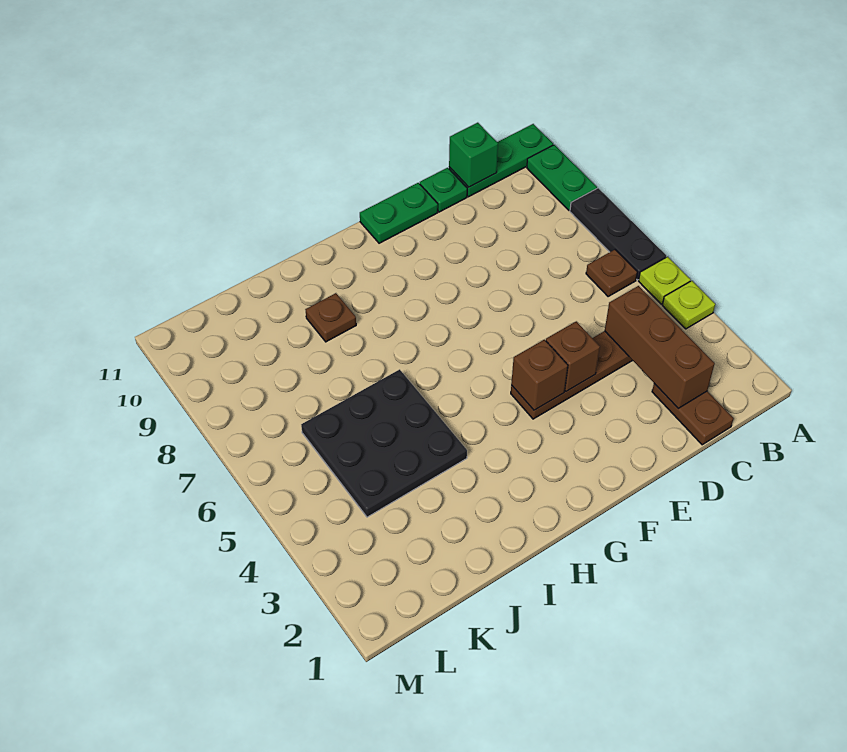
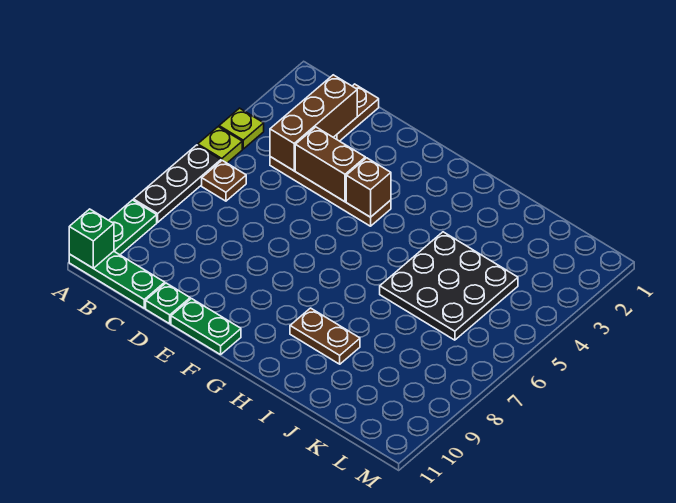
green brick C11 level 2 -> green brick A11 level 2
brown brick E4 level 2 -> brown brick D4:E4 level 2
brown plate I9 level 1 -> brown plate H9:I9 level 1

